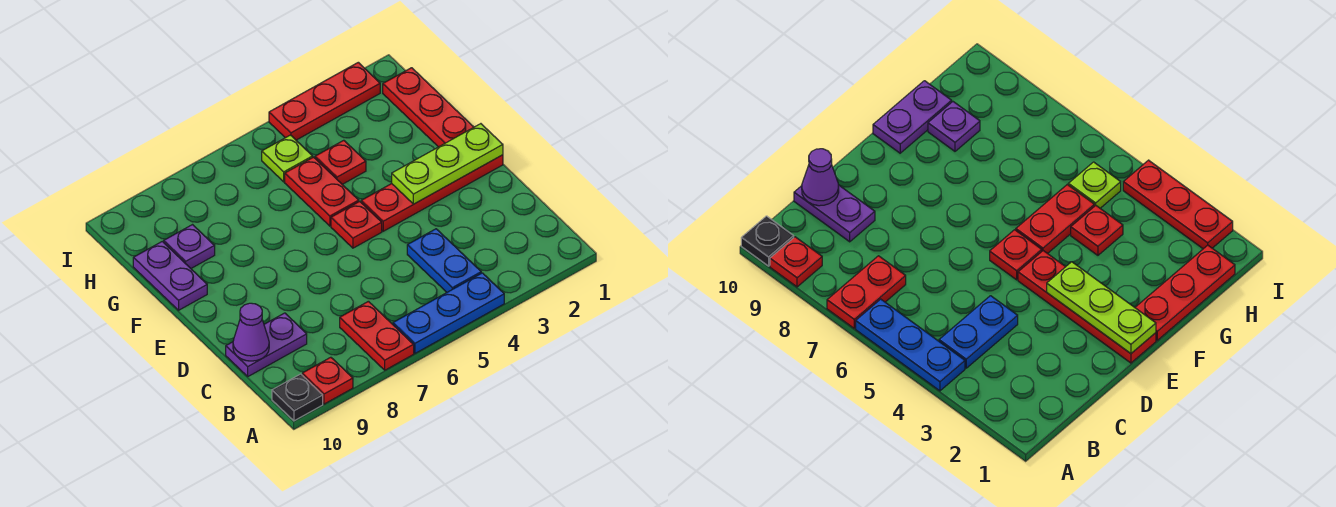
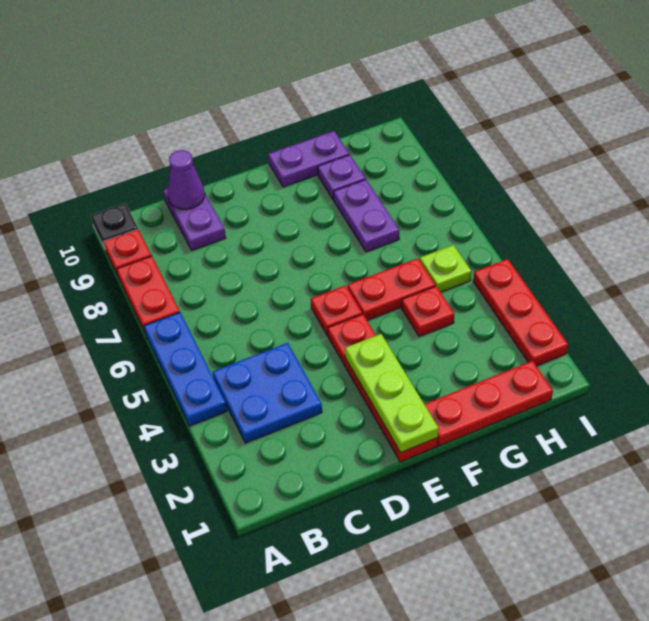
red plate A7:B7 level 1 -> red plate A7:A8 level 1
blue plate B4:C4 level 1 -> blue plate B3:C4 level 1
none -> purple plate G7:G8 level 1

